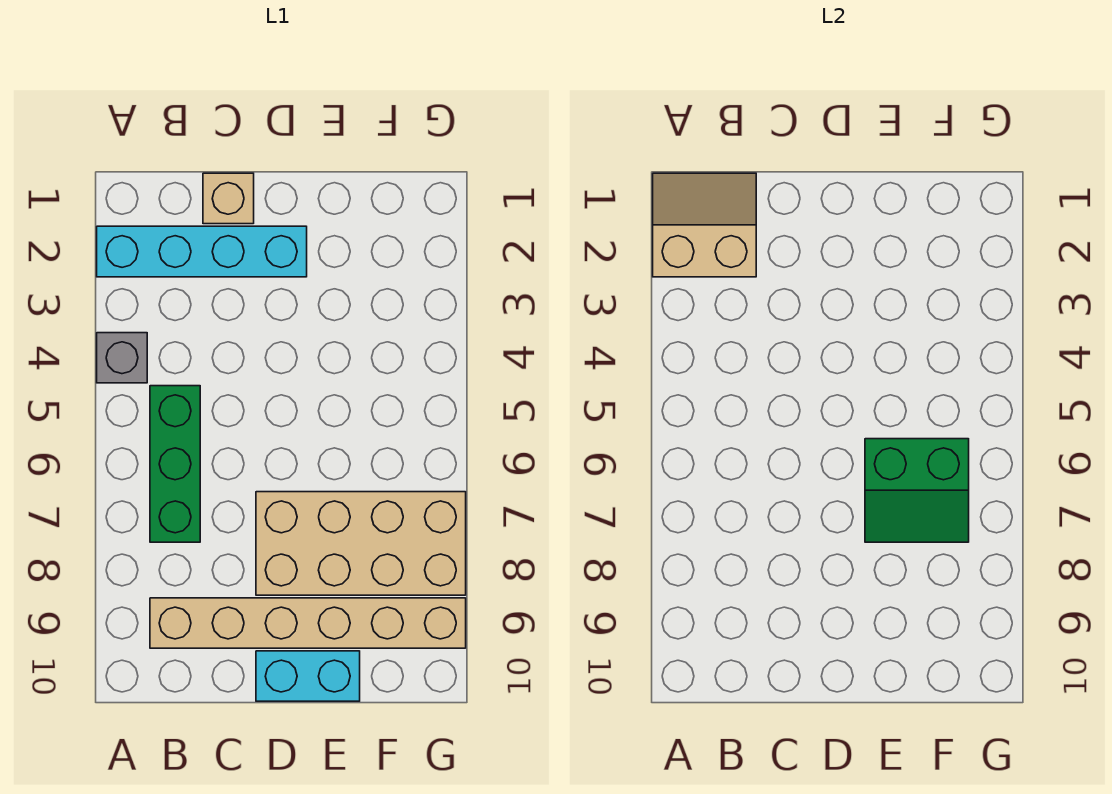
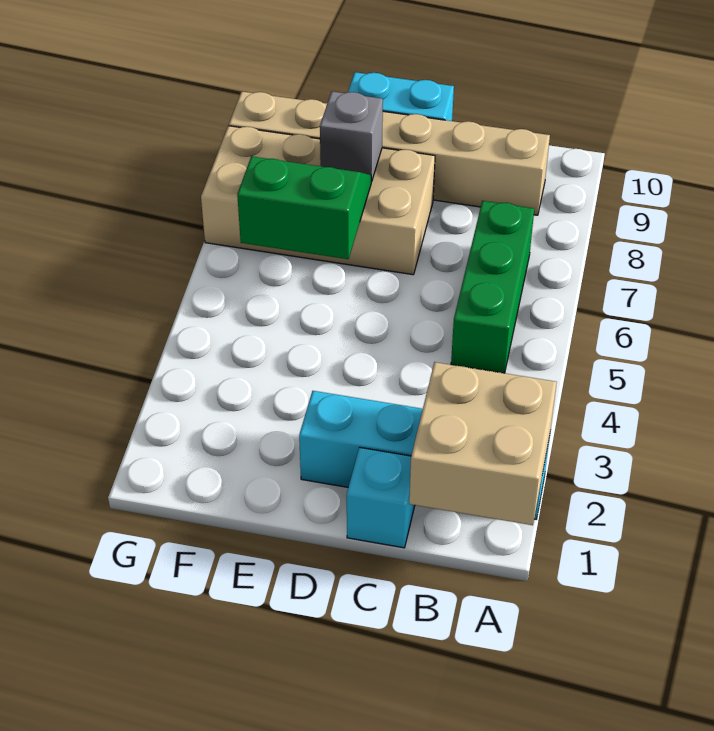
tan slope A1:B2 level 2 top 2 -> tan brick A1:B2 level 2
grey brick A4 level 1 -> grey brick E8 level 2
tan brick C1 level 1 -> cyan brick C1 level 1

